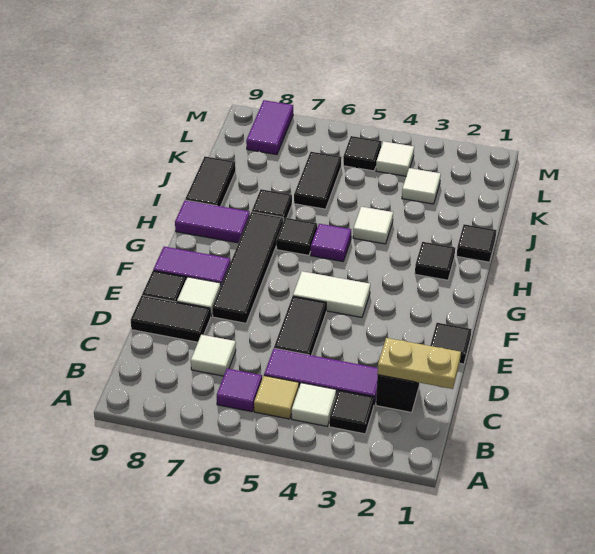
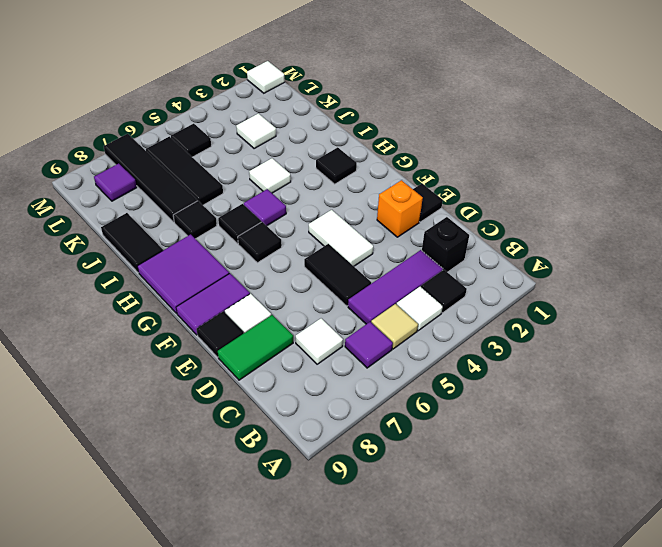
tan plate C1:C2 level 2 -> none
black tile D8:D9 level 1 -> green tile D8:D9 level 1
none -> orange brick E2 level 1
black tile E7:H7 level 1 -> black tile J7:M7 level 1
white tile F4:F5 level 1 -> white tile E4:F4 level 1
purple tile H8:H9 level 1 -> purple tile G8:H9 level 1
black tile I1 level 1 -> black tile G6 level 1
black tile J6:K6 level 1 -> black tile J6:L6 level 1
white tile L4 level 1 -> white tile M1 level 1
purple tile L8:M8 level 1 -> purple tile L8 level 1

